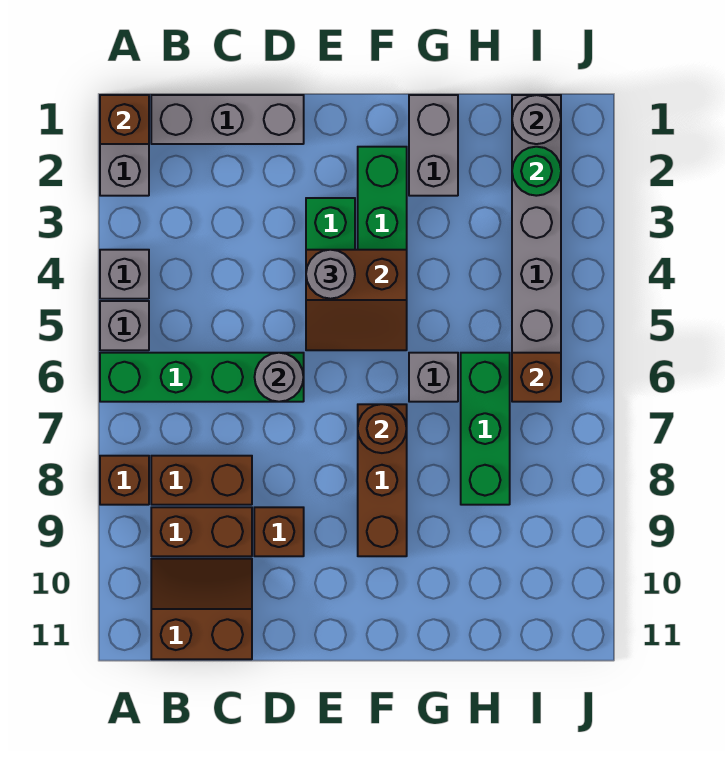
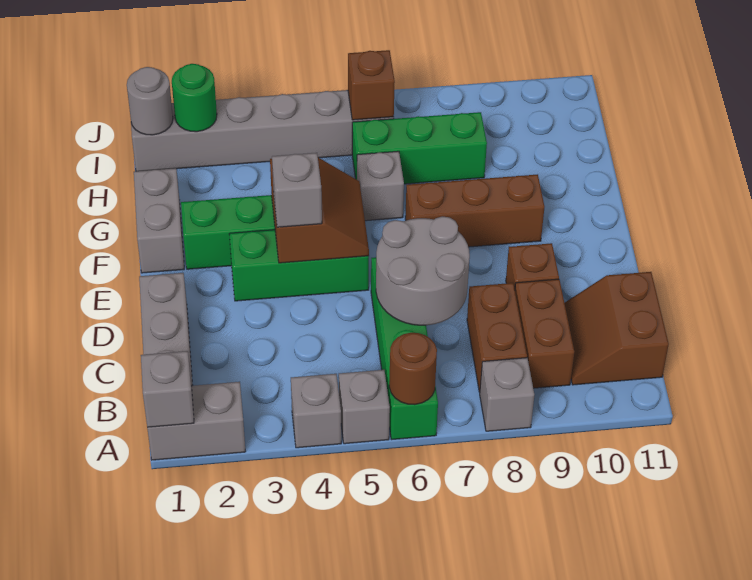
brown brick A1 level 2 -> grey brick A1 level 2
brown brick A8 level 1 -> grey brick A8 level 1
grey round brick D6 level 2 -> grey round brick C6:D7 level 2
grey round brick E4 level 3 -> grey brick E4 level 3
brown round brick F7 level 2 -> brown round brick A6 level 2
grey brick G1:G2 level 1 -> grey brick F1:G1 level 1

